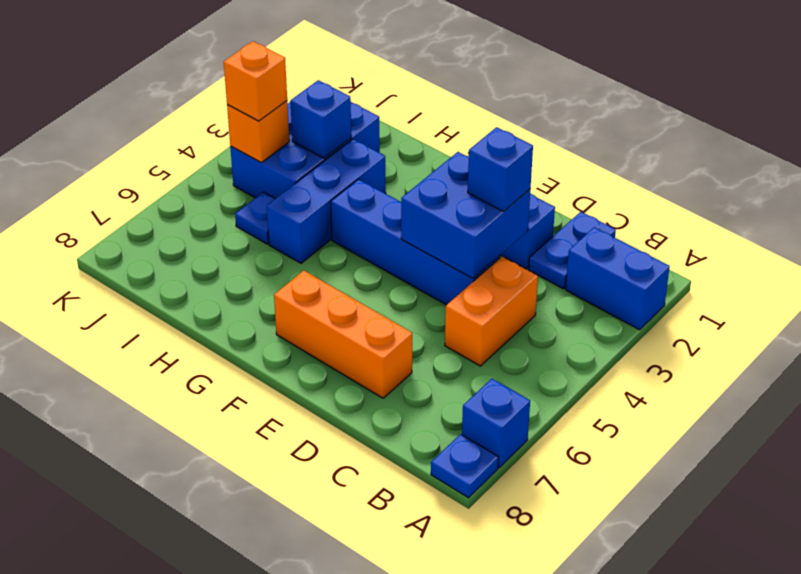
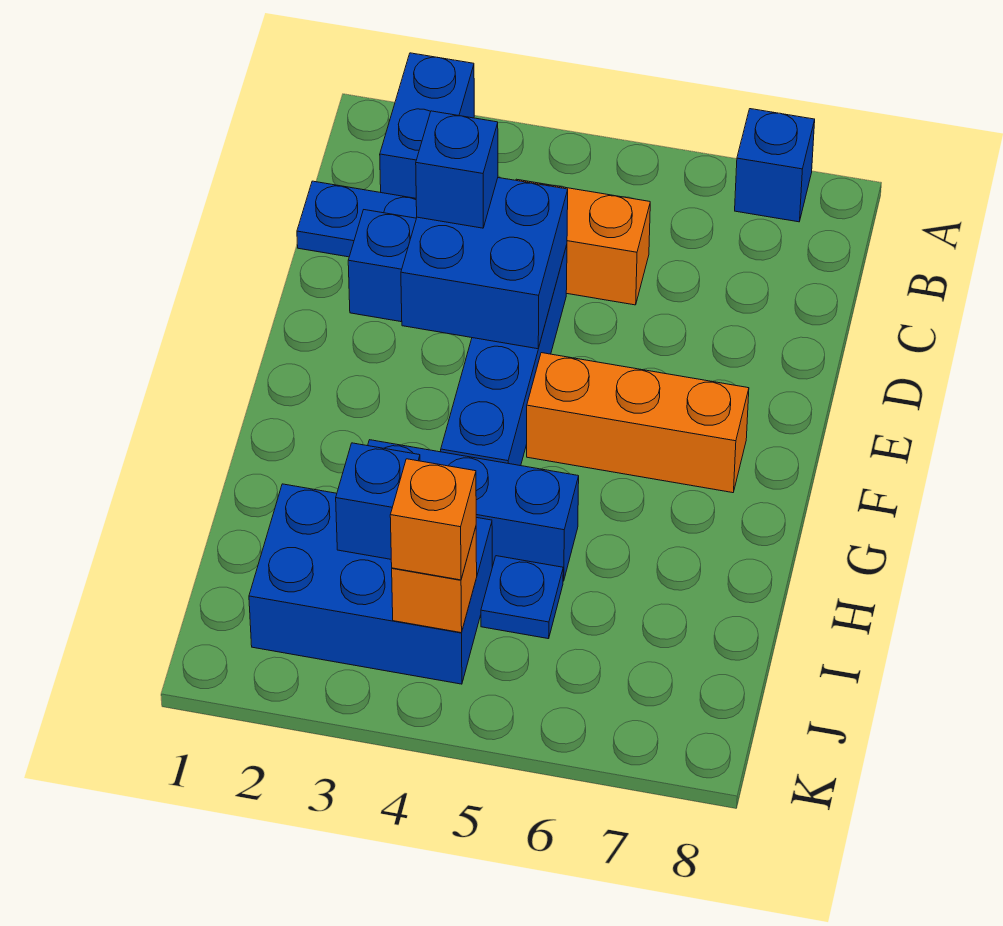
blue plate A8 level 1 -> none
orange brick D7:F7 level 1 -> orange brick F5:F7 level 1

